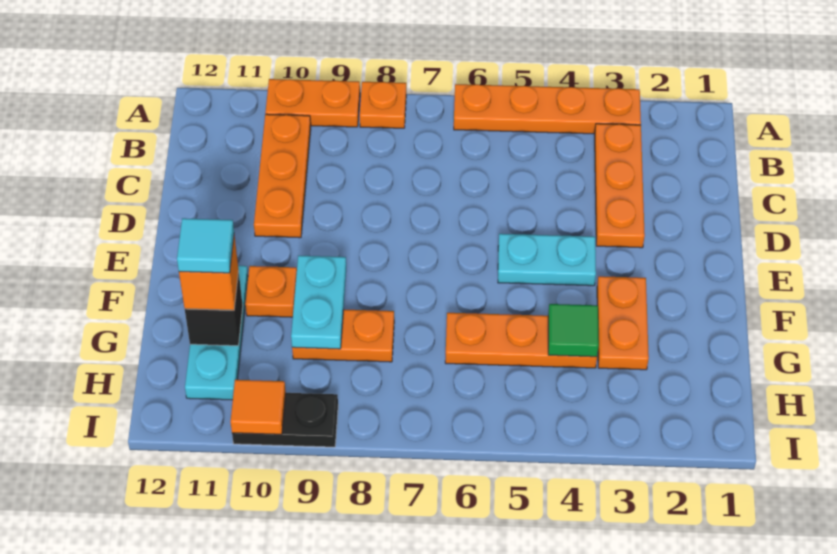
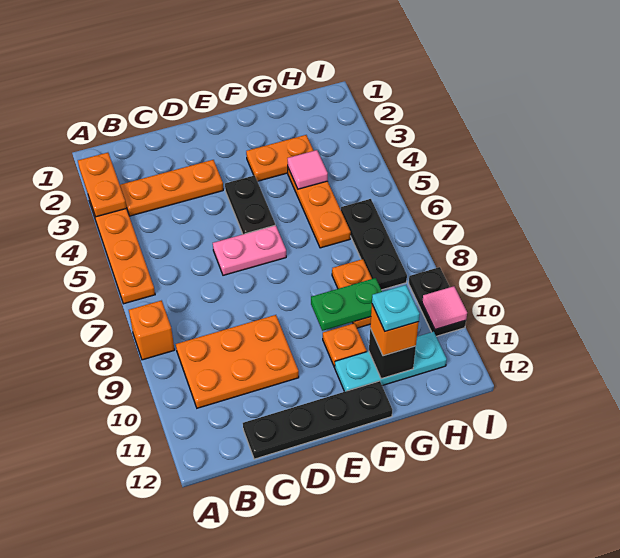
orange plate A8 level 1 -> orange brick A8 level 1
orange plate A9:A10 level 1 -> orange plate A2:A3 level 2
orange plate B10:D10 level 1 -> orange plate B9:D10 level 1
none -> black plate C12:F12 level 1
none -> pink plate D6:E6 level 1
cyan plate E4:E5 level 1 -> black plate E4:E5 level 1
cyan plate F9:G9 level 2 -> green plate F9:G9 level 2
green tile G4 level 2 -> pink tile G4 level 2
cyan tile G11 level 4 -> cyan plate G11 level 4
none -> black plate H6:H8 level 1
orange tile I10 level 2 -> pink tile I10 level 2

